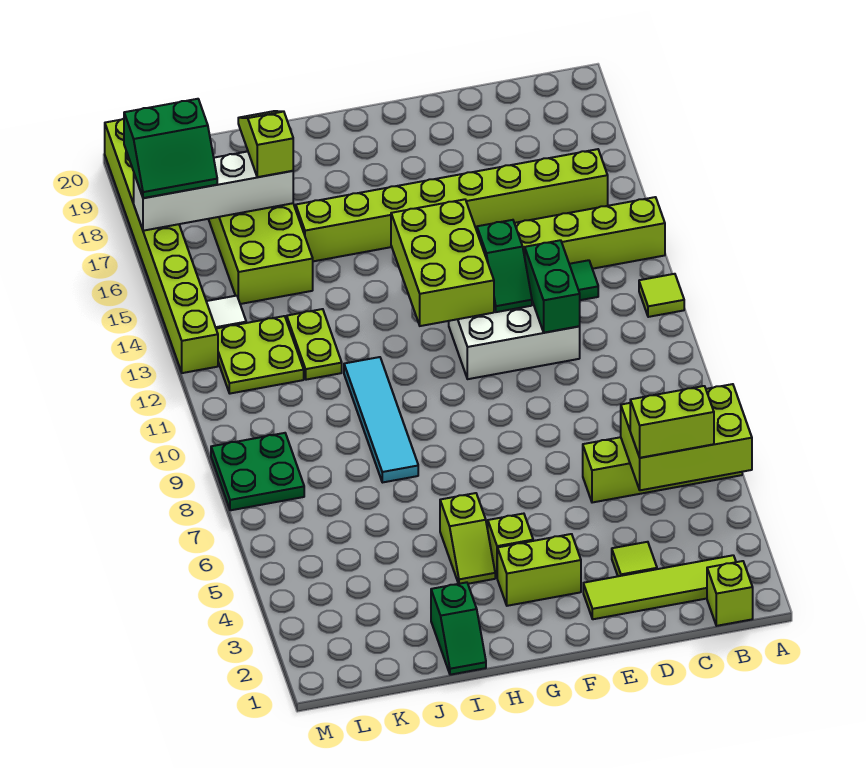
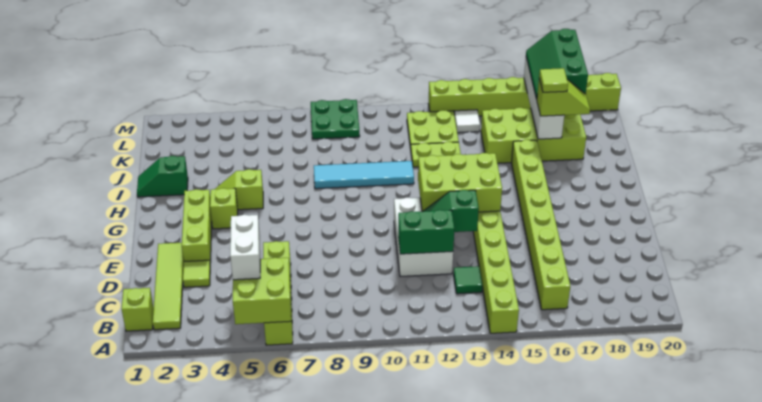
lime brick A5:C6 level 2 -> lime brick A5:B6 level 2
lime tile A12 level 1 -> lime tile J17 level 4
lime brick B5:C5 level 3 -> white brick B5:C5 level 3
lime brick F3:G3 level 1 -> lime brick E3:G3 level 1
green slope L17:M18 level 3 top 18 -> green slope K17:M18 level 3 top 18

